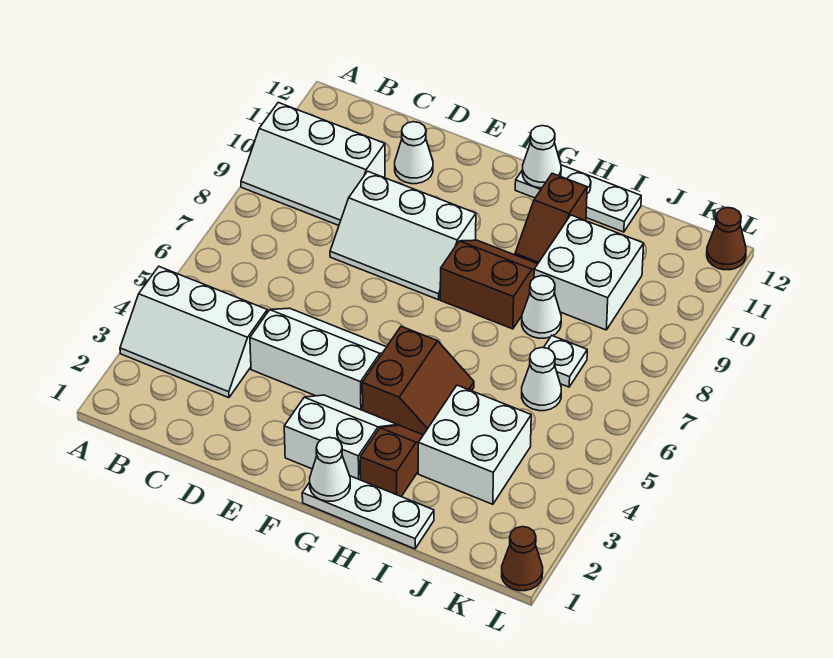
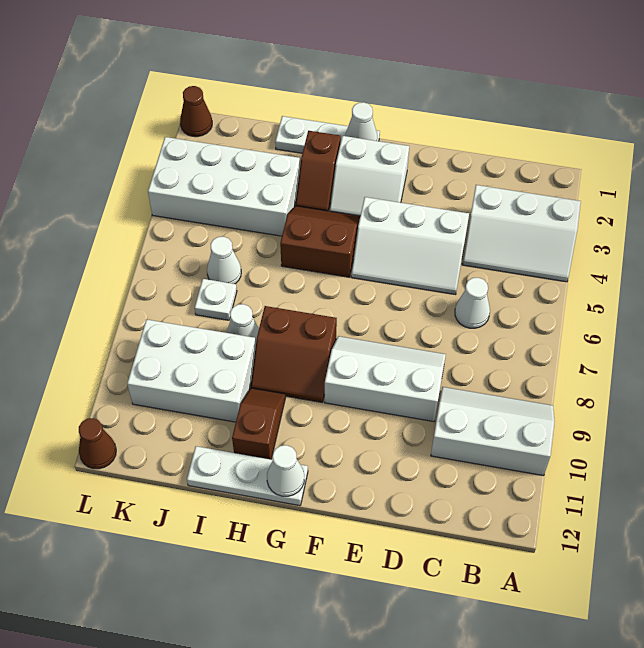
white slope A3:C4 level 1 top 4 -> white slope A3:C4 level 1 top 3
white cone D11 level 1 -> white cone C6 level 1
brown slope G4:H5 level 1 top G -> brown slope G4:H5 level 1 top 5
white brick I3:J4 level 1 -> white brick I3:L4 level 1
white brick I9:J10 level 1 -> white brick I9:K10 level 1

